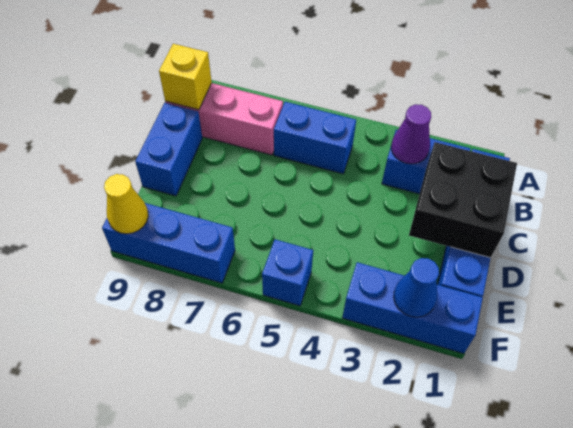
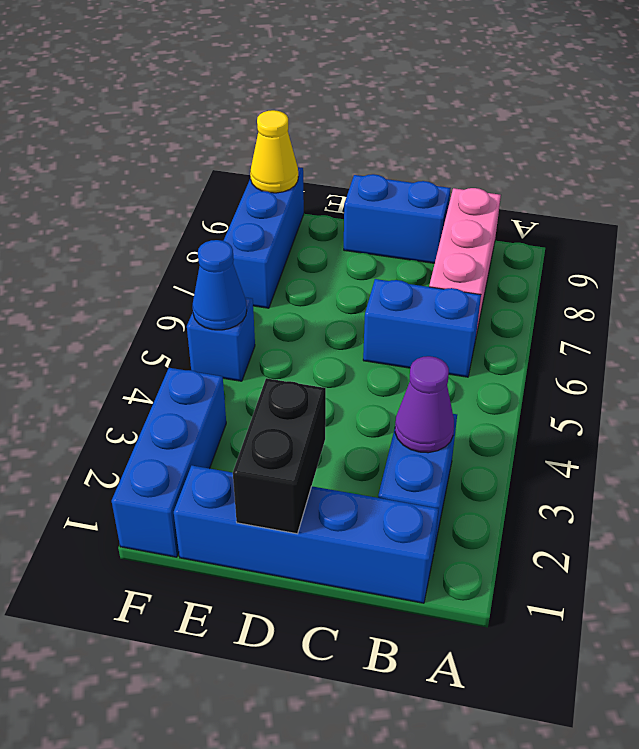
blue brick B5:B6 level 1 -> blue brick B6:C6 level 1
yellow brick B9 level 2 -> none
black brick C1:D2 level 2 -> black brick D1:D2 level 2
blue cone F2 level 2 -> blue cone F5 level 2

